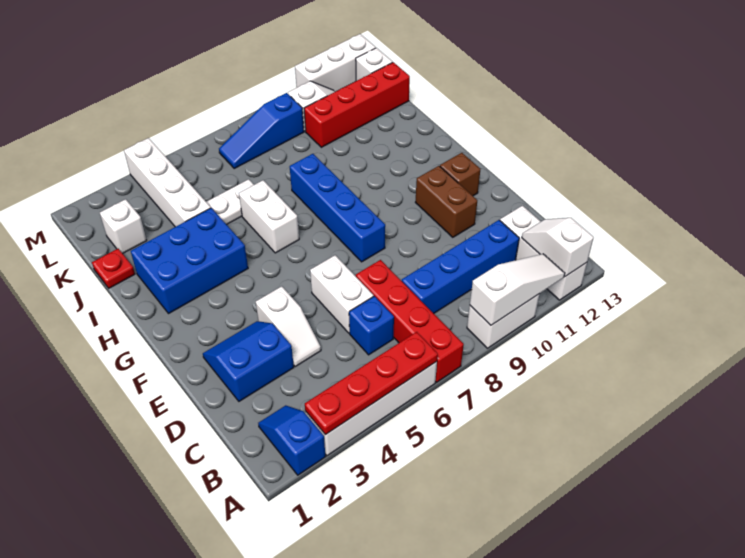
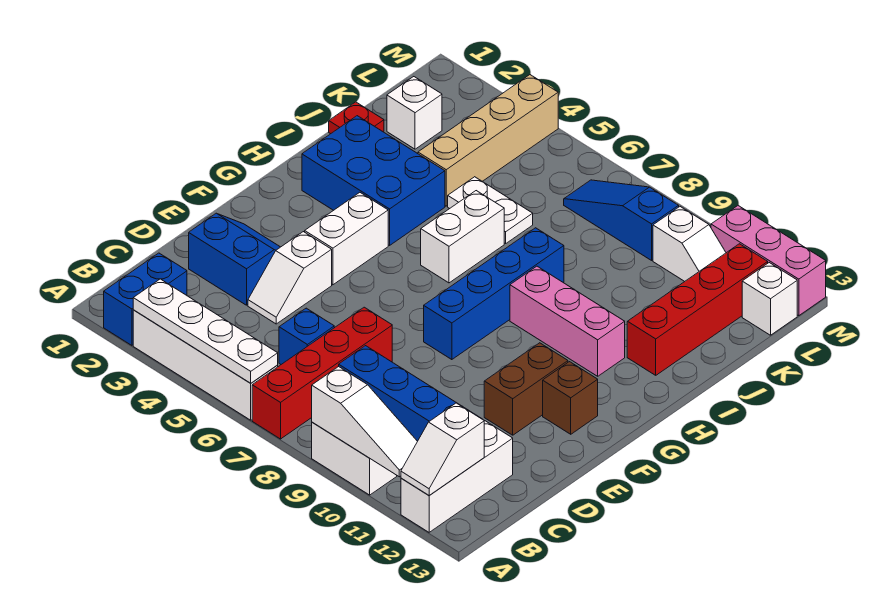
blue slope A2:B2 level 1 top A -> blue brick A2:B2 level 1
red plate A3:A6 level 2 -> white plate A3:A6 level 2
white slope A12:B12 level 2 top A -> white slope A12:B12 level 2 top B
white brick D6:E6 level 1 -> white brick F4:G4 level 1
none -> pink brick H9:H11 level 1
white brick J4:M4 level 1 -> tan brick J4:M4 level 1
red brick K10:K13 level 1 -> red brick I12:L12 level 1
white brick M11:M13 level 1 -> pink brick M11:M13 level 1

